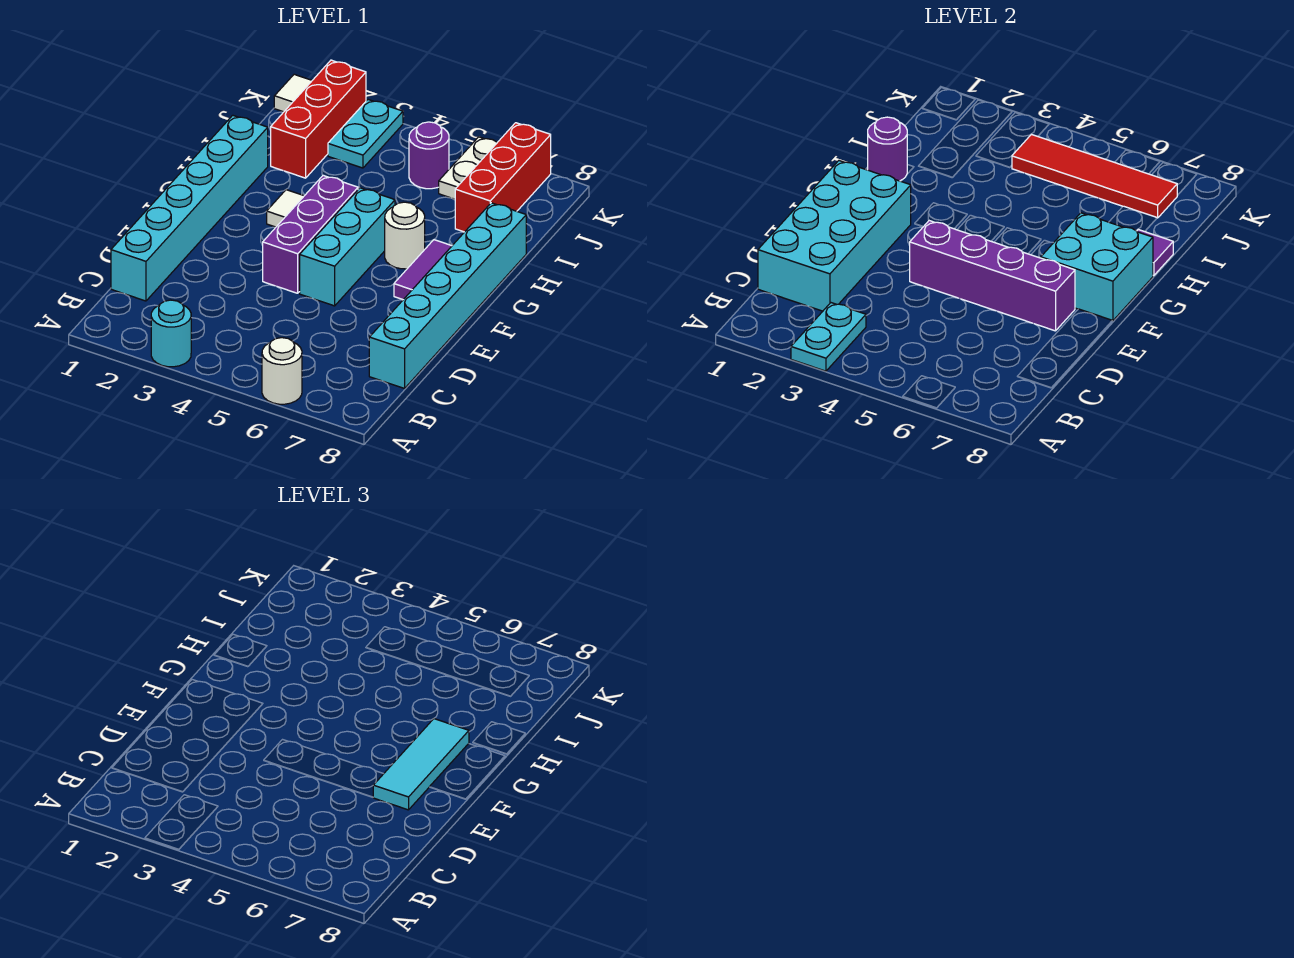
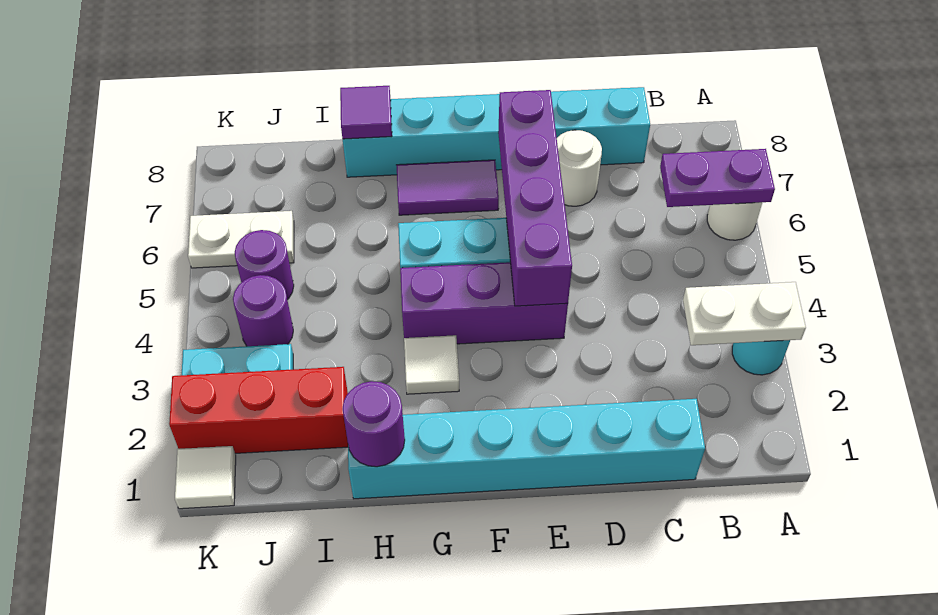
cyan plate A3:B3 level 2 -> white plate A3:B3 level 2
none -> purple plate A6:B6 level 2
cyan brick C1:F2 level 2 -> none
cyan tile E7:G7 level 3 -> none
cyan brick F7:G8 level 2 -> none
white round brick G6 level 1 -> white round brick D7 level 1
red brick I7:K7 level 1 -> none
none -> purple round brick J4 level 1
red tile J4:J7 level 2 -> none

